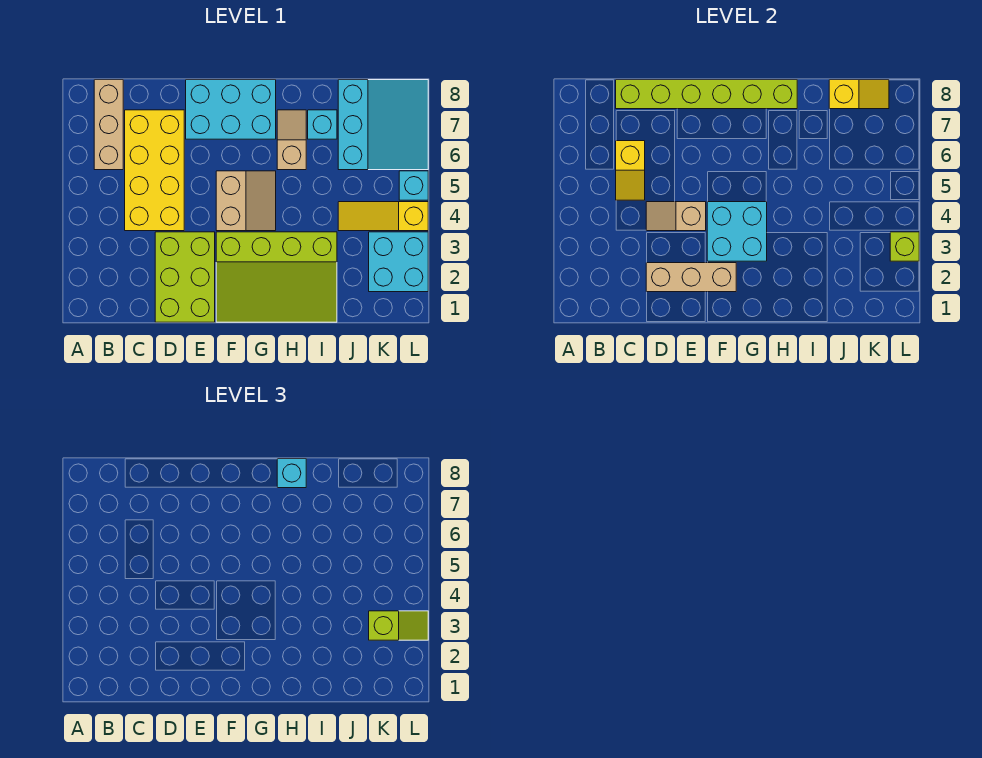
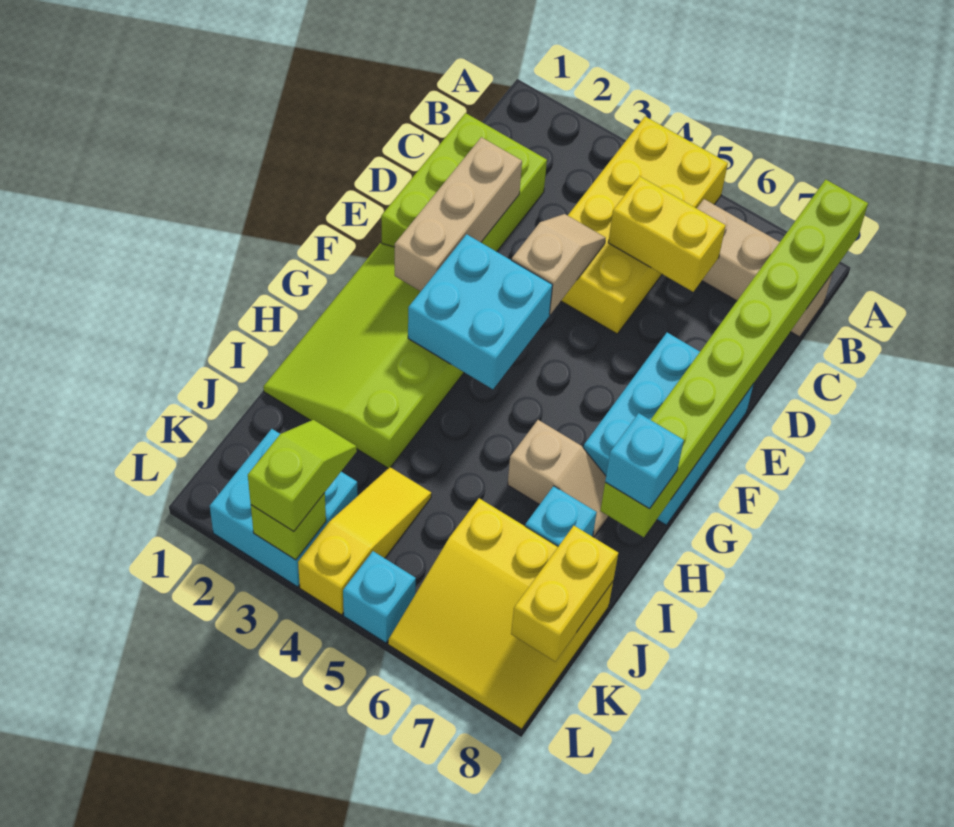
yellow brick C4:D7 level 1 -> yellow brick A4:D5 level 1
yellow slope C5:C6 level 2 top 6 -> yellow brick C5:C6 level 2
lime brick C8:H8 level 2 -> lime brick A8:H8 level 2
lime brick D1:E3 level 1 -> lime brick C1:E2 level 1
tan slope F4:G5 level 1 top F -> none
cyan slope J6:L8 level 1 top J -> yellow slope J6:L8 level 1 top J
yellow slope J8:K8 level 2 top J -> yellow brick J8:K8 level 2
lime slope K3:L3 level 3 top K -> lime slope K3:L3 level 3 top L

